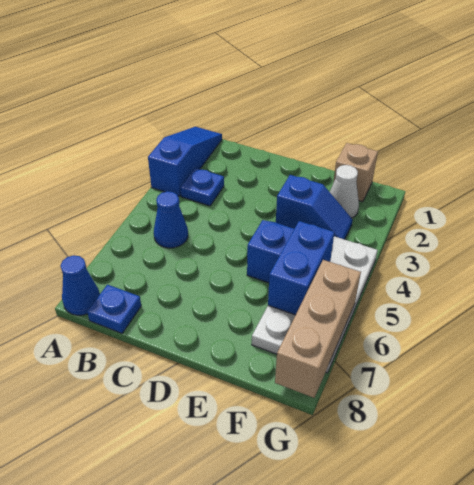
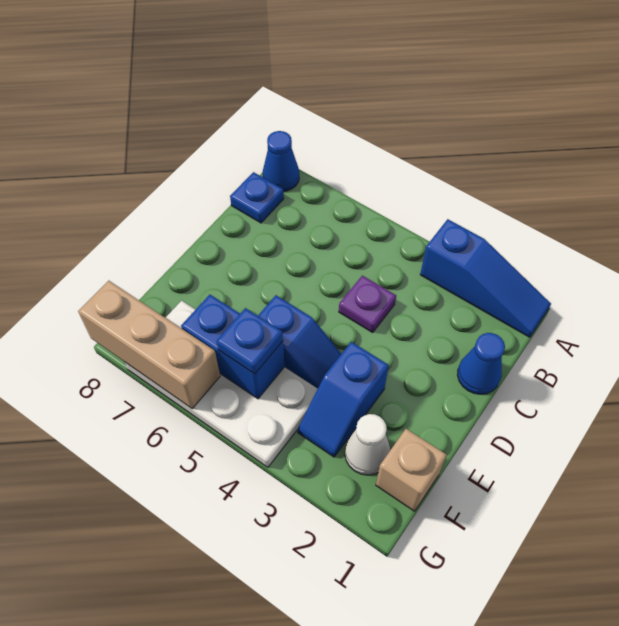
blue plate B3 level 1 -> blue plate F5 level 3
blue cone B5 level 1 -> blue cone C1 level 1
none -> purple plate C4 level 1

